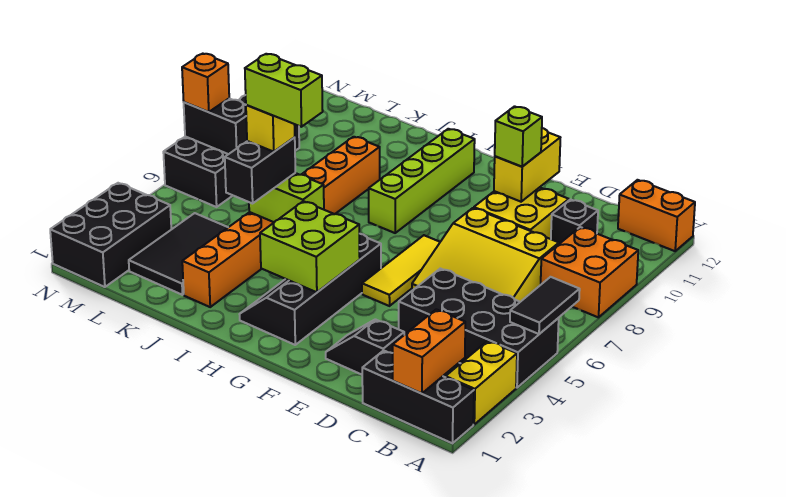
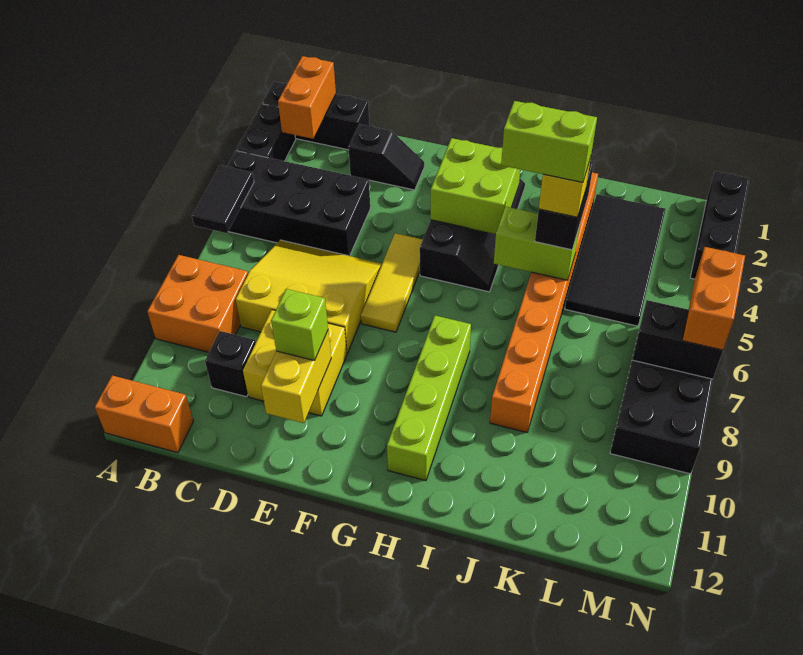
yellow brick A2:A3 level 1 -> black brick A2:A3 level 1
black tile K2:L4 level 1 -> black tile K2:L5 level 1
black brick M1:N3 level 1 -> black brick N1:N3 level 1
orange brick N7 level 3 -> orange brick N6:N7 level 3

